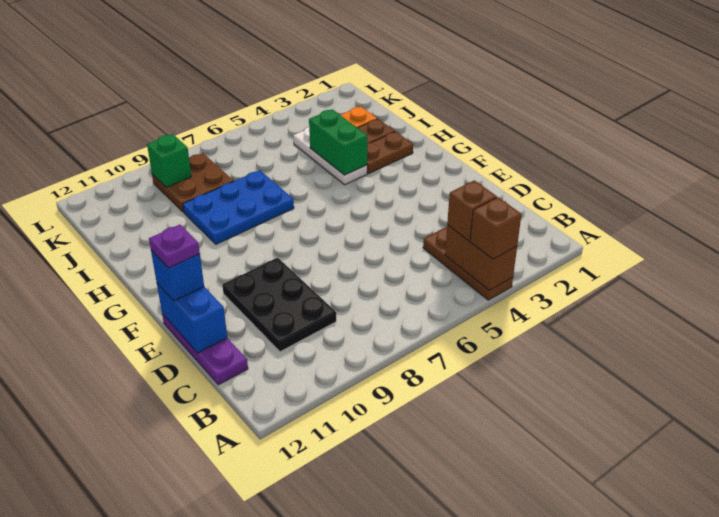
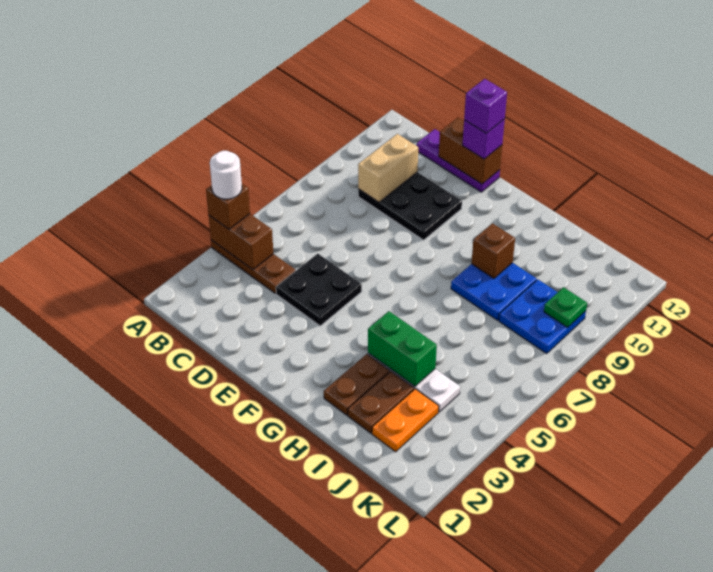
none -> white round brick A4 level 4
brown brick B4 level 3 -> brown brick H9 level 2
none -> tan brick C9:C10 level 2
none -> black plate D4:E5 level 1
blue brick D12:E12 level 2 -> brown brick D12:E12 level 2
blue brick E12 level 3 -> purple brick E12 level 3
purple plate E12 level 4 -> purple brick E12 level 4
blue plate H7:I9 level 1 -> blue plate H8:I9 level 1
brown plate J8:K9 level 1 -> blue plate J8:K9 level 1
green brick K9 level 2 -> green plate K9 level 2

